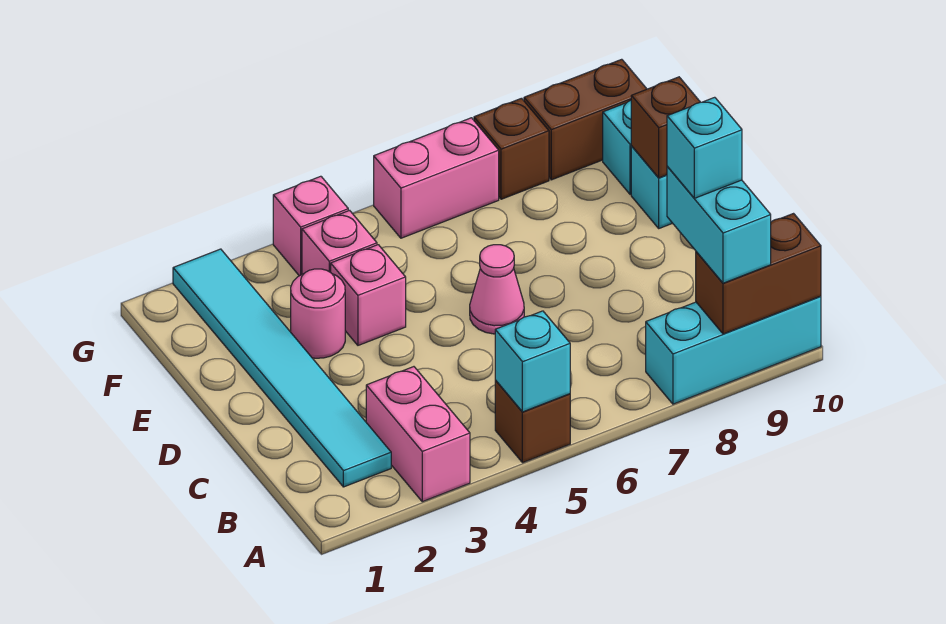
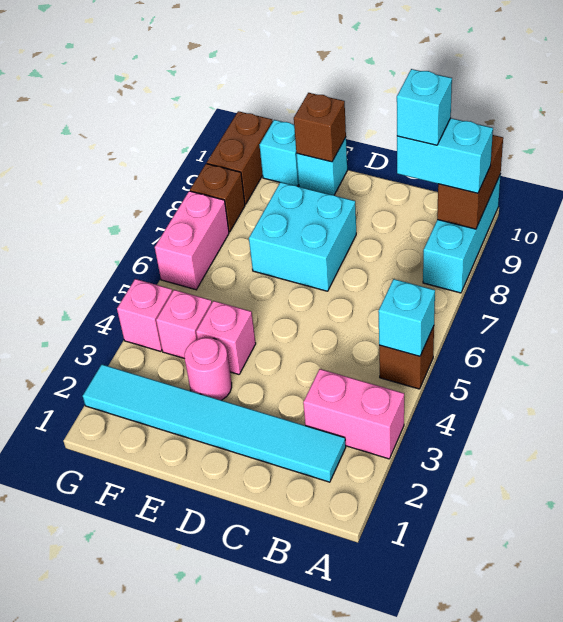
pink cone D6 level 1 -> none
none -> cyan brick D7:E8 level 1

